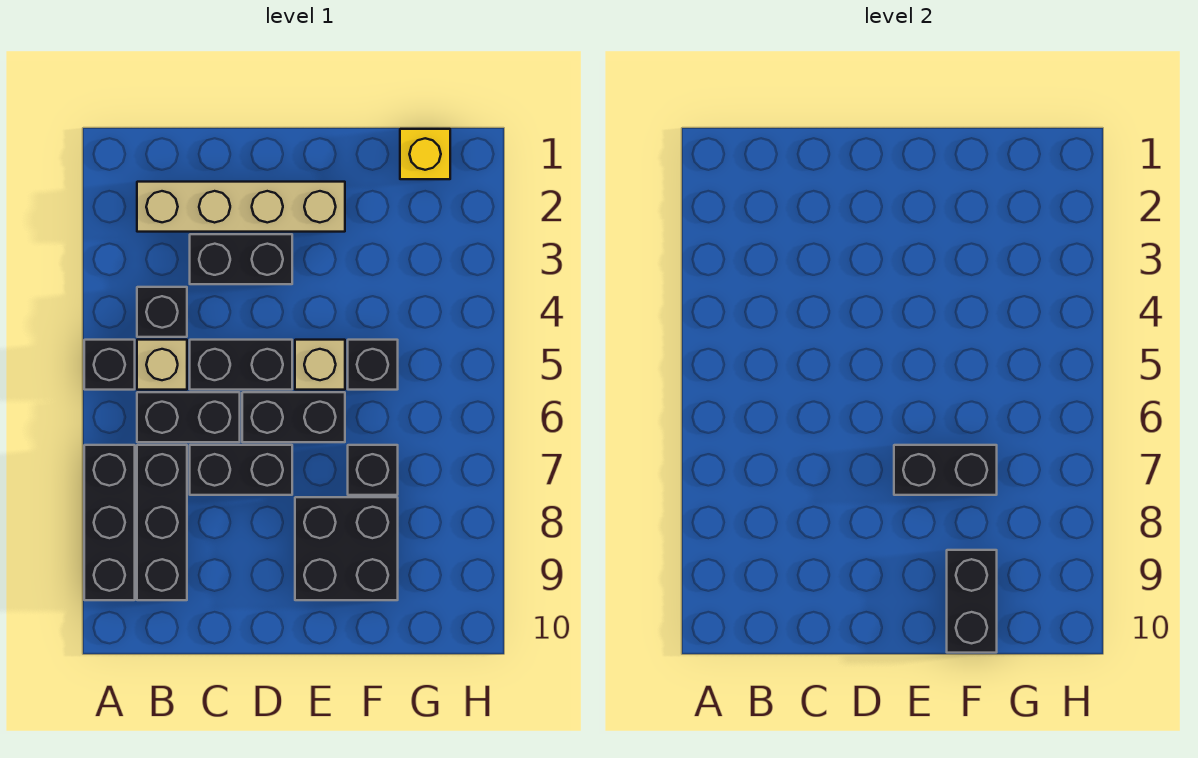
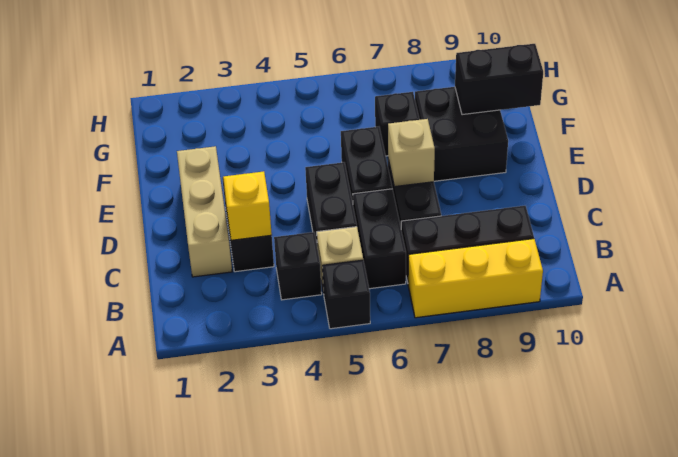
black brick A7:A9 level 1 -> yellow brick A7:A9 level 1
tan brick B2:E2 level 1 -> tan brick C2:E2 level 1
tan brick E5 level 1 -> tan brick D7 level 2
black brick E7:F7 level 2 -> none
black brick F5 level 1 -> none
yellow brick G1 level 1 -> yellow brick C3 level 2

